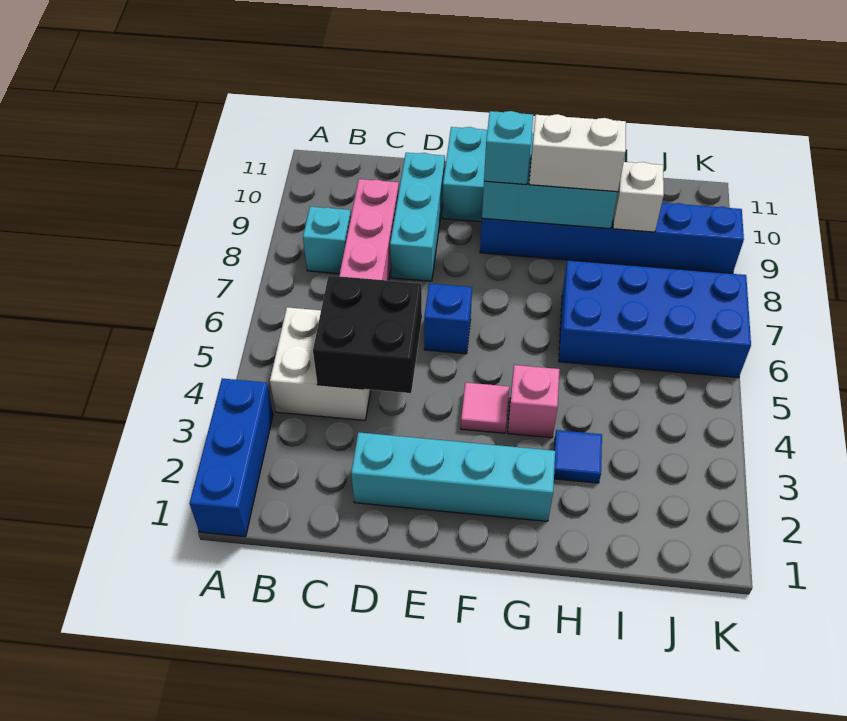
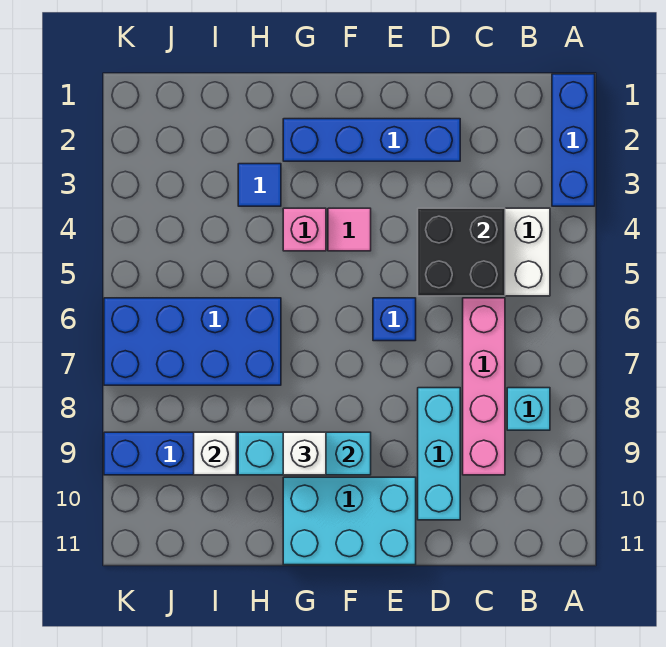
cyan brick D2:G2 level 1 -> blue brick D2:G2 level 1
cyan brick F9 level 3 -> none
white brick G9:H9 level 3 -> white brick G9 level 3

